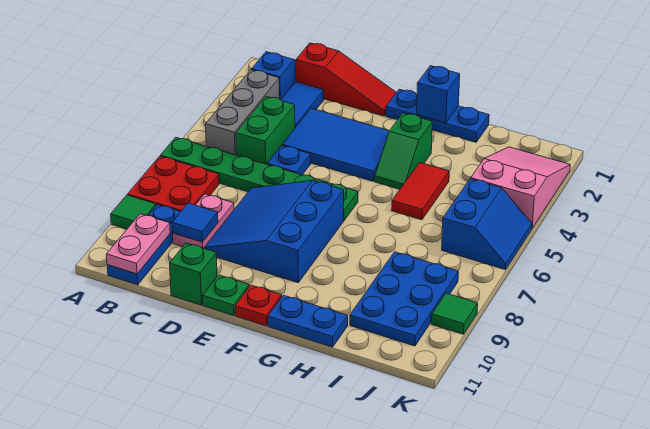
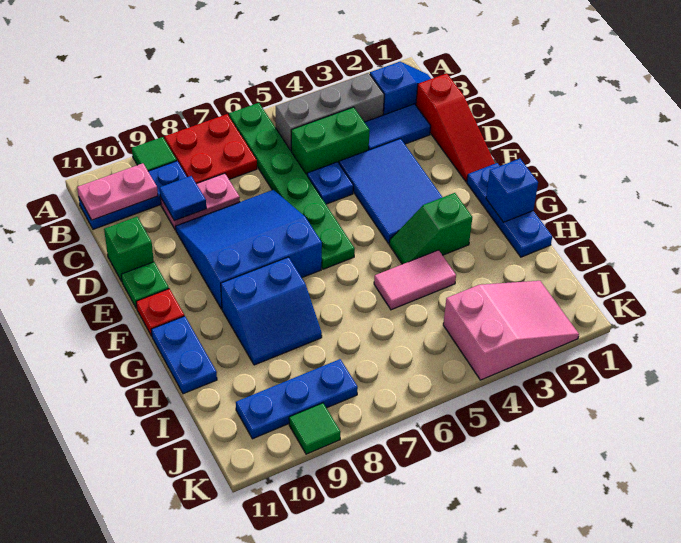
red tile H4:H5 level 1 -> pink tile H4:H5 level 1
blue plate I8:J10 level 1 -> blue plate J8:J10 level 1
blue slope J5:K6 level 1 top J -> blue slope G8:H9 level 1 top G

